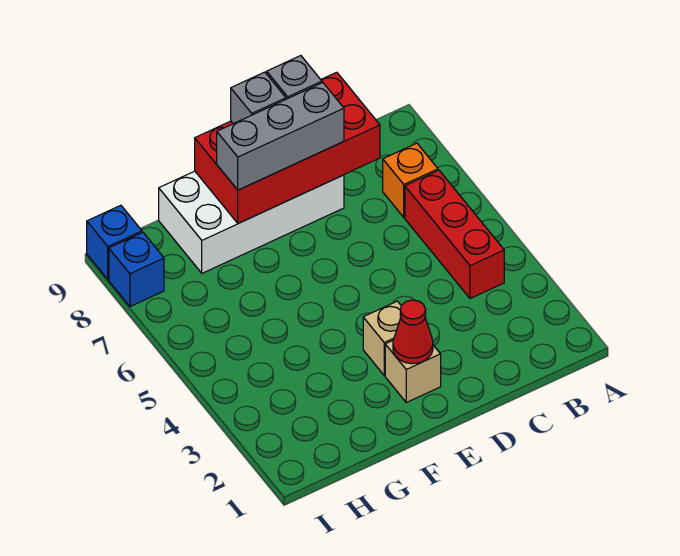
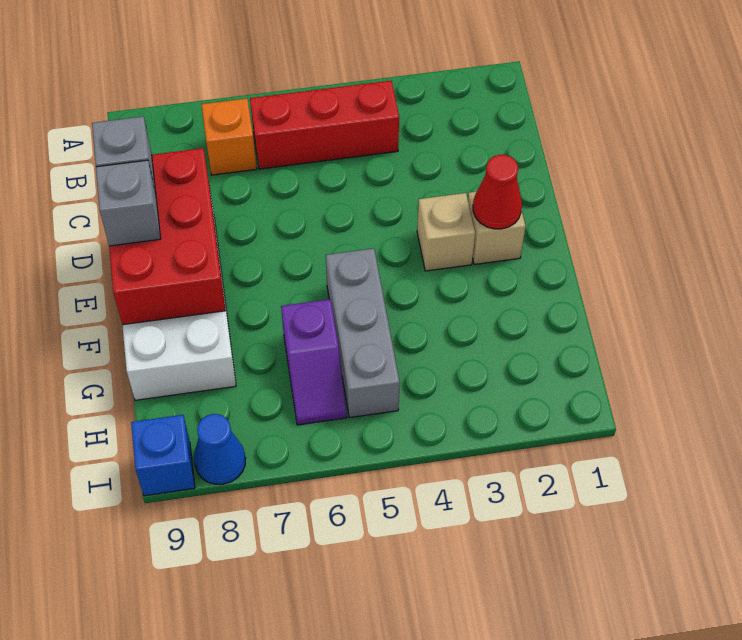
red brick C8:F9 level 2 -> red brick D8:F9 level 2
grey brick D8:F8 level 3 -> grey brick F5:H5 level 1
none -> purple slope G6:H6 level 1 top G
blue brick I8 level 1 -> blue cone I8 level 1

